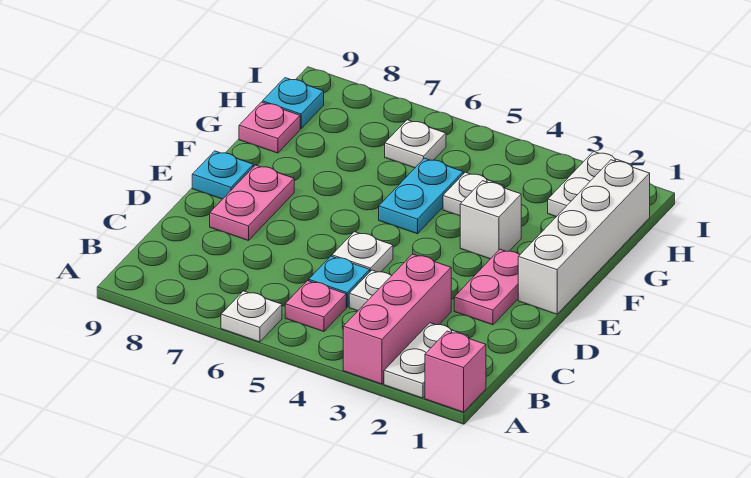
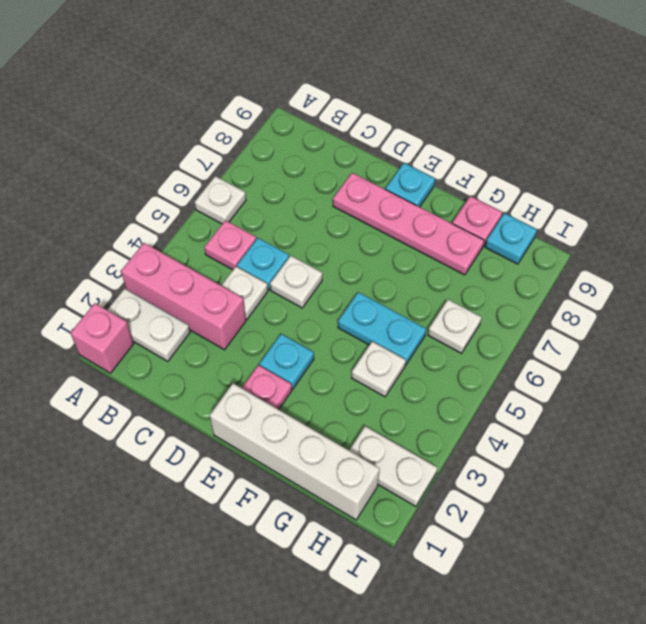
pink plate D2:E2 level 1 -> pink plate E2 level 1
pink plate D8:E8 level 1 -> pink plate D8:G8 level 1
none -> cyan plate E3 level 1
white brick F3 level 1 -> none

